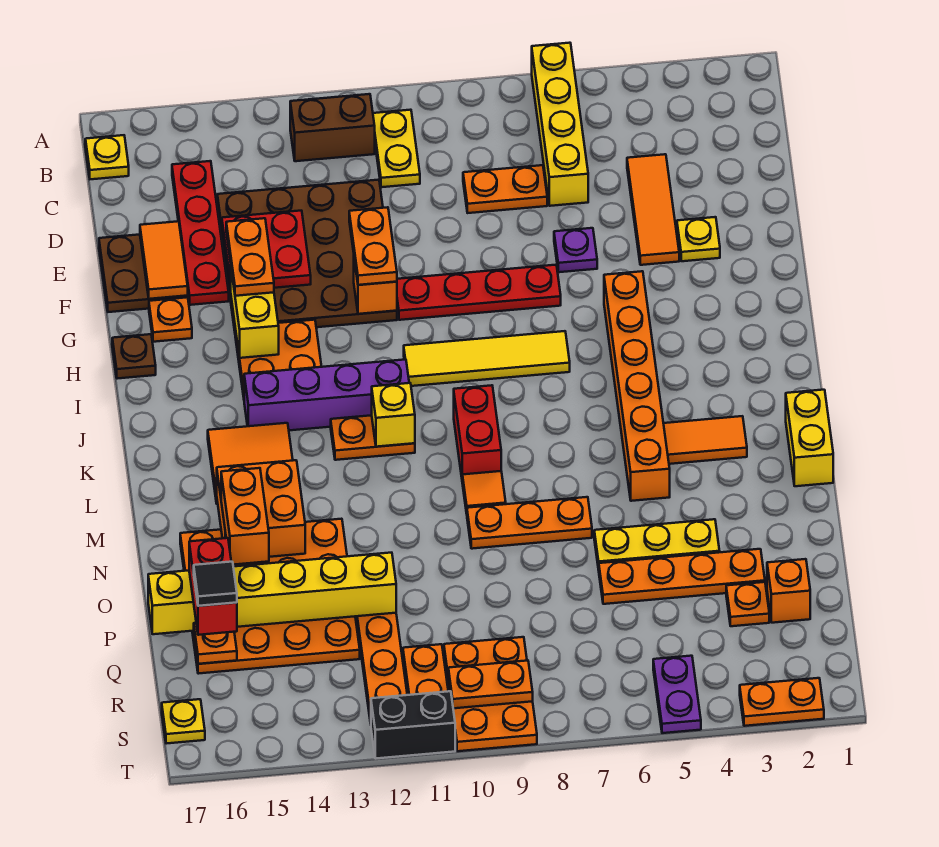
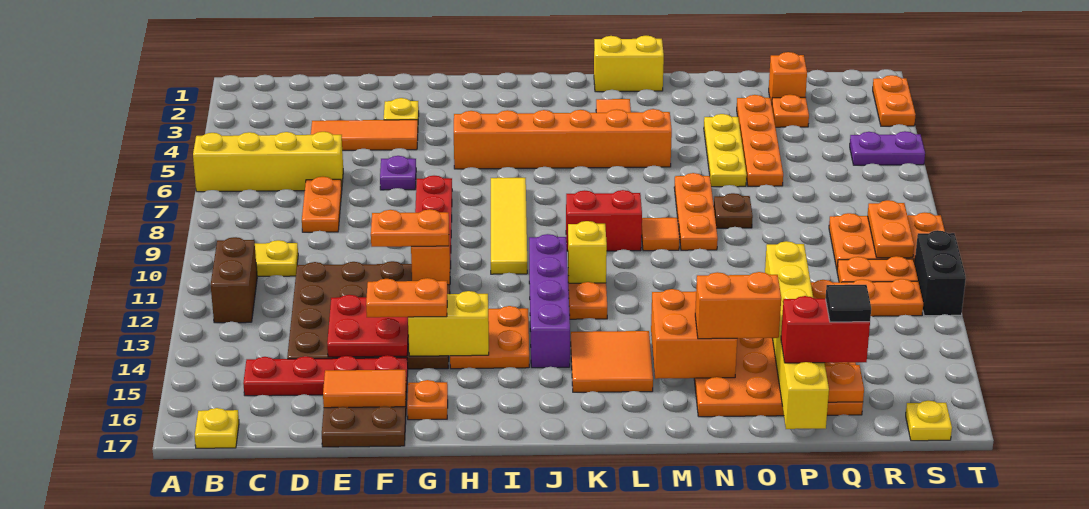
brown plate H17 level 1 -> brown plate O8 level 1

